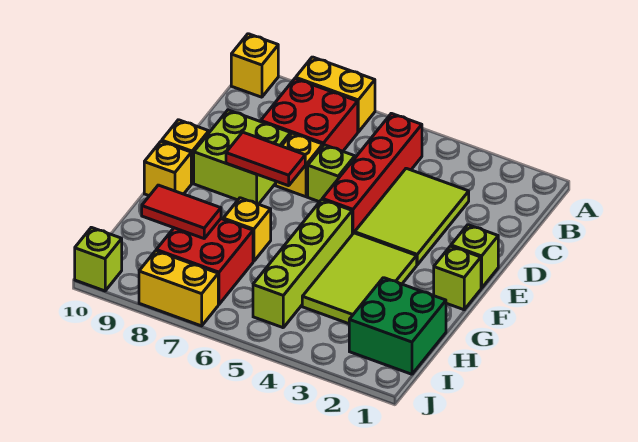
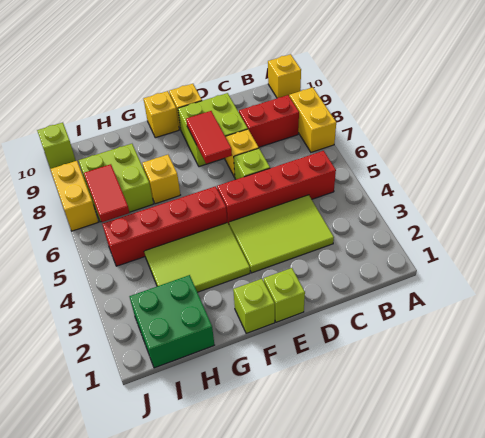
red brick B7:C8 level 1 -> red brick B8:C8 level 1
lime brick F5:I5 level 1 -> red brick F5:I5 level 1
red brick H7:I8 level 1 -> lime brick H7:I8 level 1
red tile H8:H9 level 2 -> red tile I6:I7 level 2

